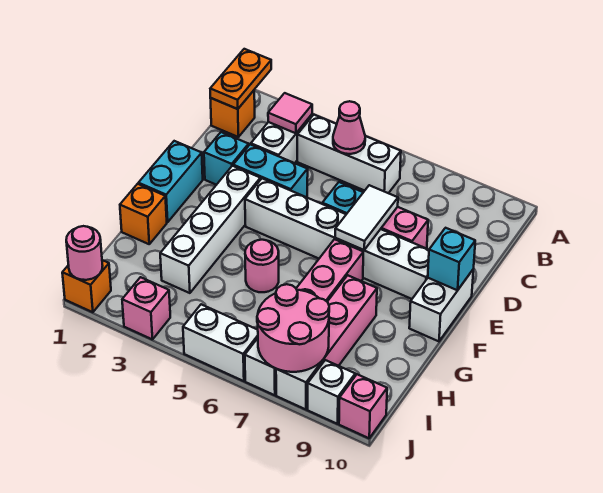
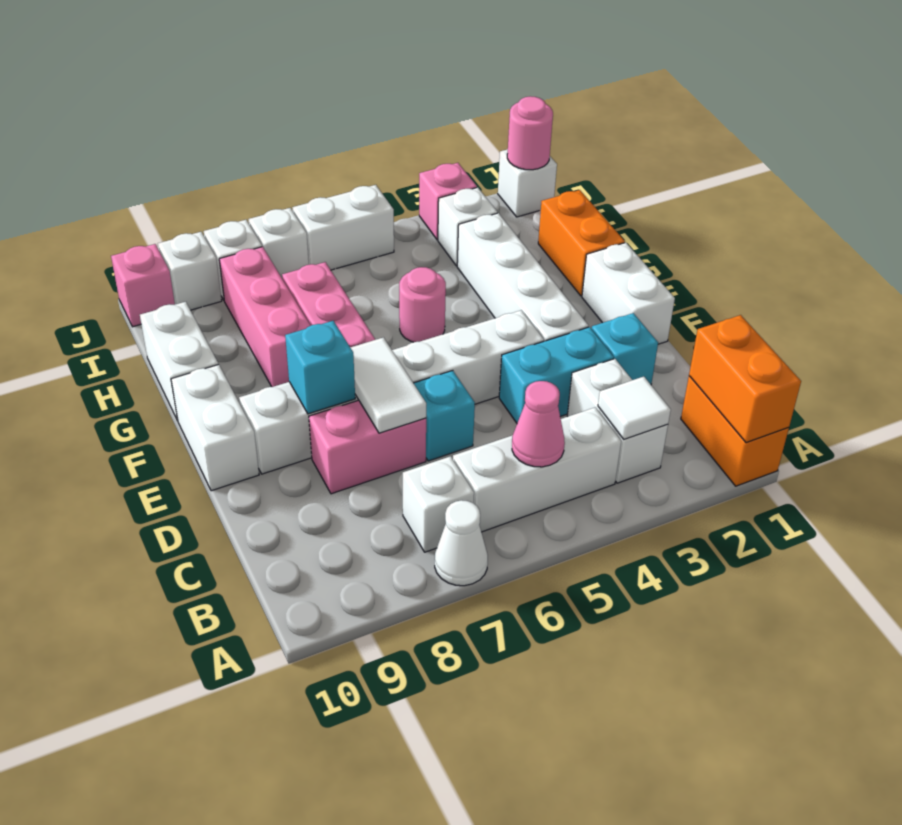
orange plate A1:B1 level 2 -> orange brick A1:B1 level 2
none -> white cone A7 level 1
orange brick B1 level 1 -> orange brick A1:B1 level 1
pink tile B3 level 2 -> white tile B3 level 2
none -> white brick B7 level 1
cyan brick E1:F1 level 1 -> white brick E1:F1 level 1
cyan brick E10 level 2 -> cyan brick E8 level 2
orange brick G1 level 1 -> orange brick G1:H1 level 1
none -> white brick G10:H10 level 1
none -> white brick I3 level 1
pink round brick I7:J8 level 2 -> none
orange brick J1 level 1 -> white brick J1 level 1

